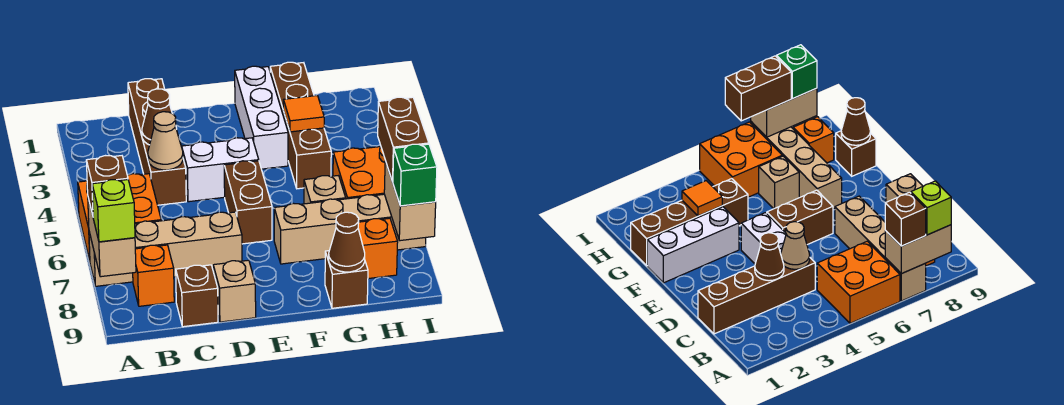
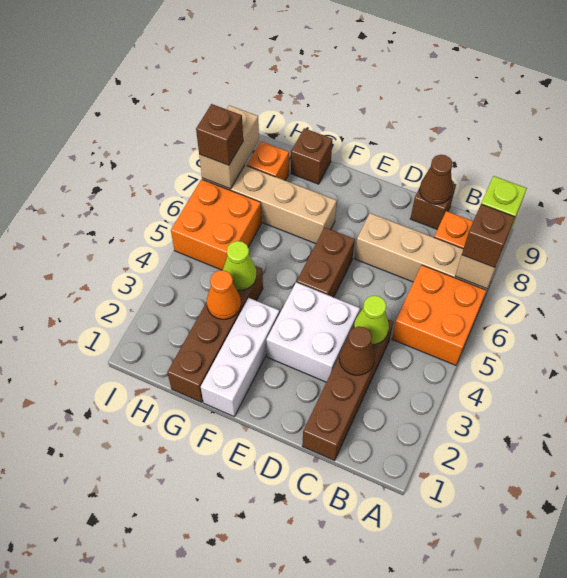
tan cone C4 level 2 -> lime cone C4 level 2
white brick D4:E4 level 1 -> white brick D3:E4 level 1
tan brick D9 level 1 -> none
orange tile G3 level 2 -> orange cone G3 level 2
none -> lime cone G4 level 2
tan brick G6 level 1 -> none
brown cone G9 level 2 -> brown cone C9 level 2
brown brick I6:I7 level 3 -> brown brick I7 level 3
green brick I8 level 3 -> none

